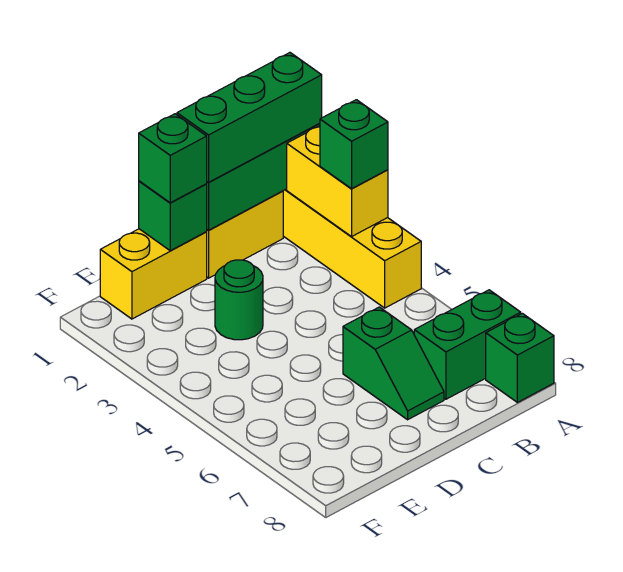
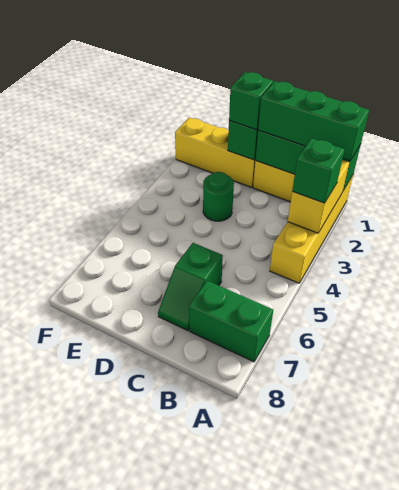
green brick A8 level 1 -> none
yellow brick D1:E1 level 1 -> yellow brick D1:F1 level 1

